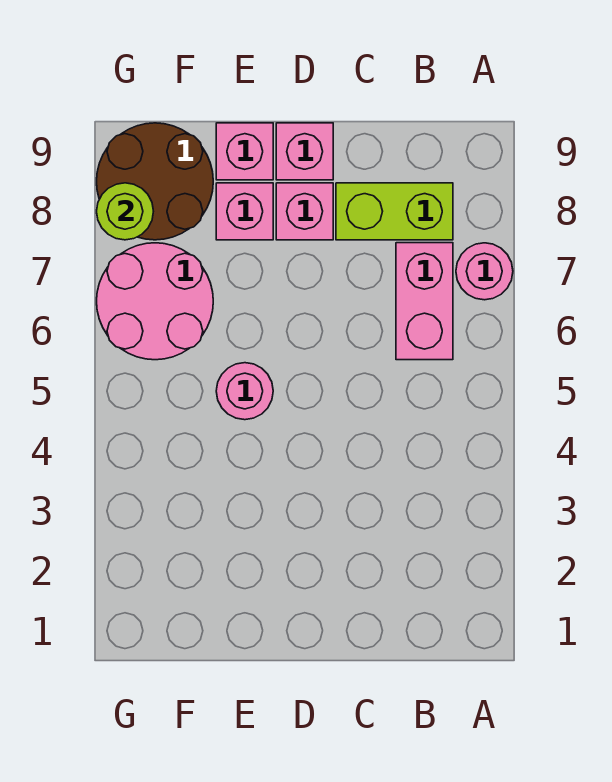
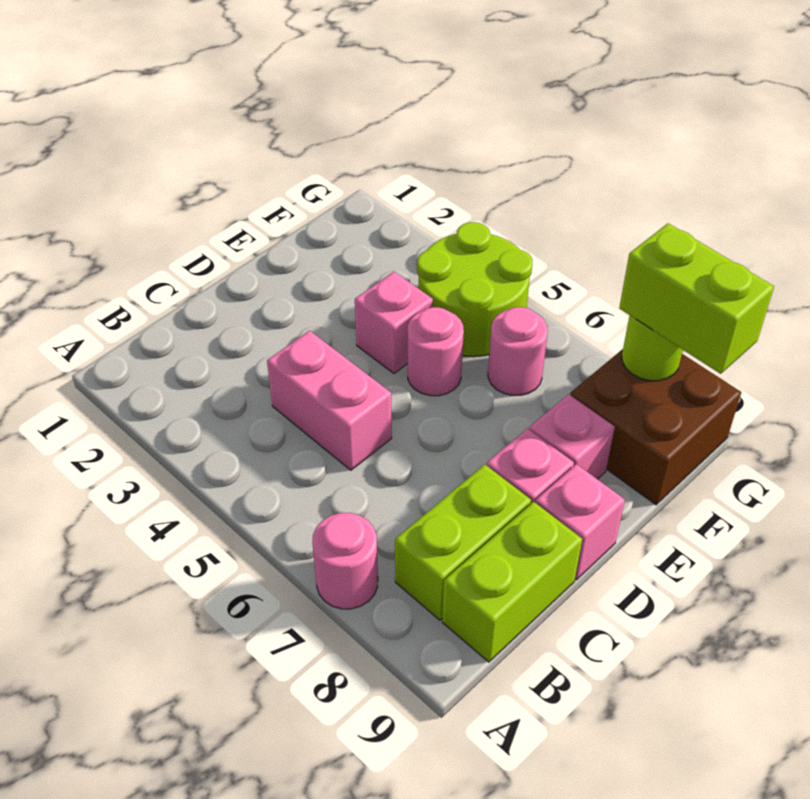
pink brick B6:B7 level 1 -> pink brick C4:C5 level 1
none -> lime brick B9:C9 level 1
pink brick E9 level 1 -> pink brick E4 level 1
none -> lime round brick F4:G5 level 1
pink round brick F6:G7 level 1 -> pink round brick F6 level 1
brown round brick F8:G9 level 1 -> brown brick F8:G9 level 1
none -> lime brick G8:G9 level 3

